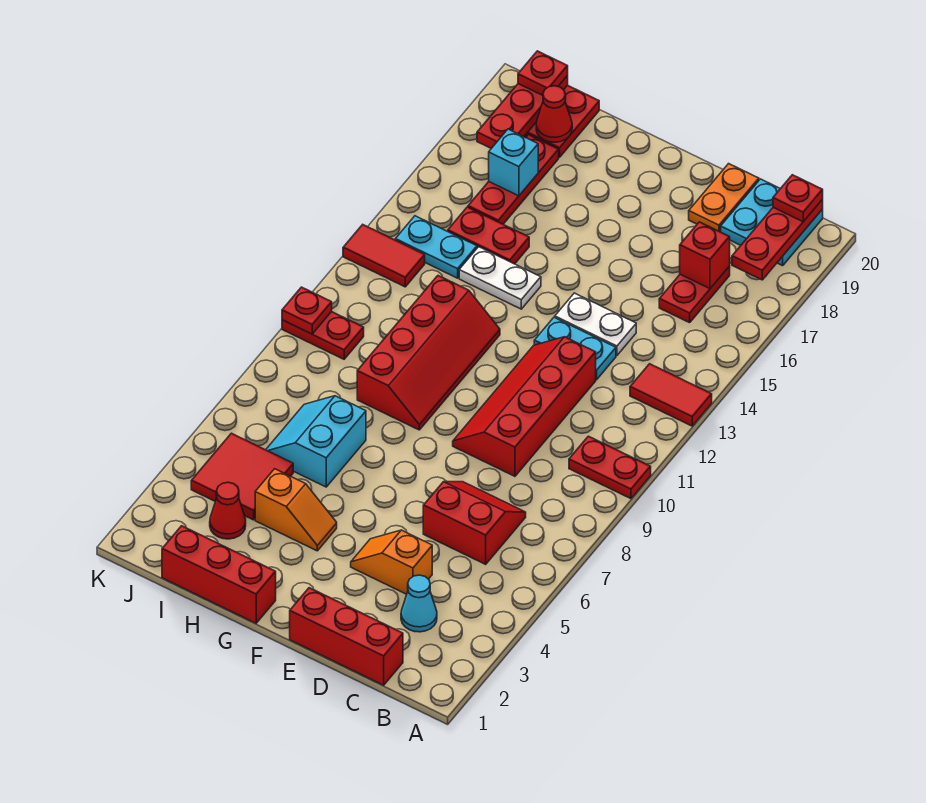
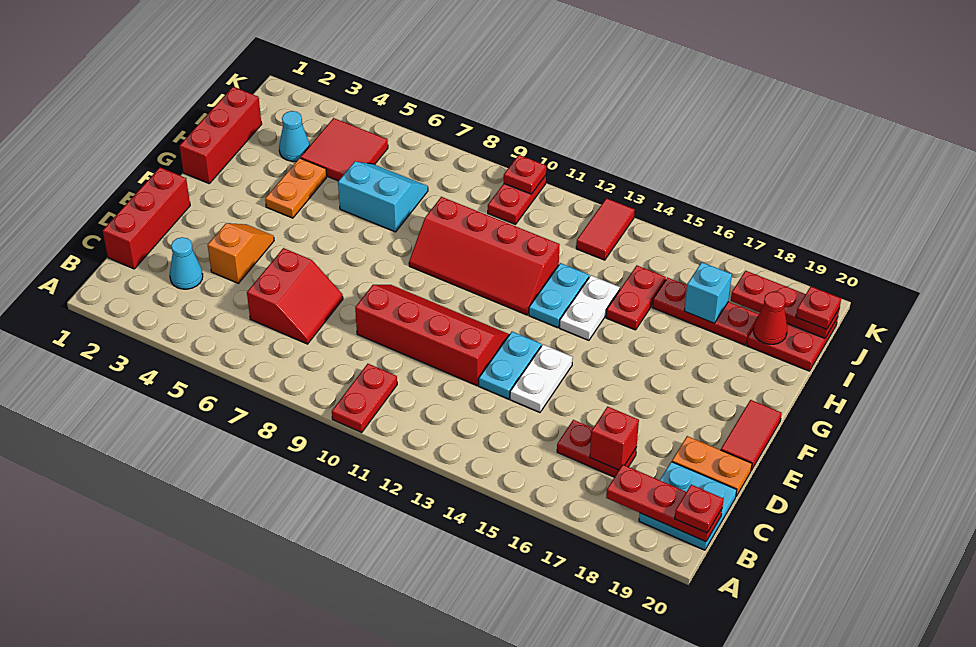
red tile A13:B13 level 1 -> red tile E20:F20 level 1
orange slope G4:H4 level 1 top H -> orange plate G4:H4 level 1
red cone I3 level 1 -> cyan cone I3 level 1
cyan plate I14:J14 level 1 -> cyan plate G13:H13 level 1

